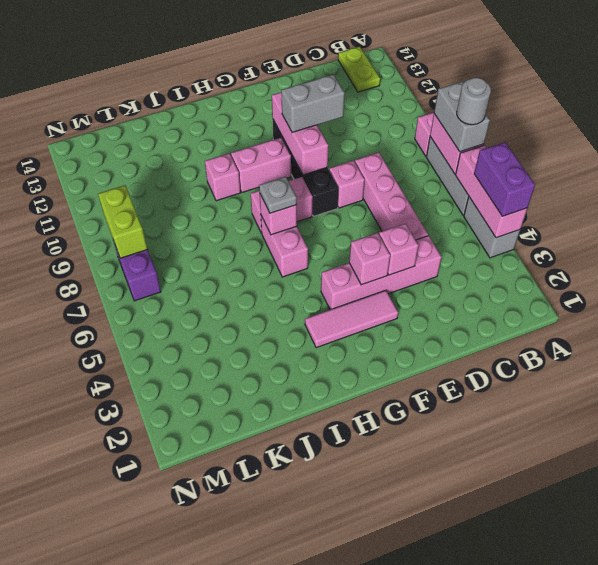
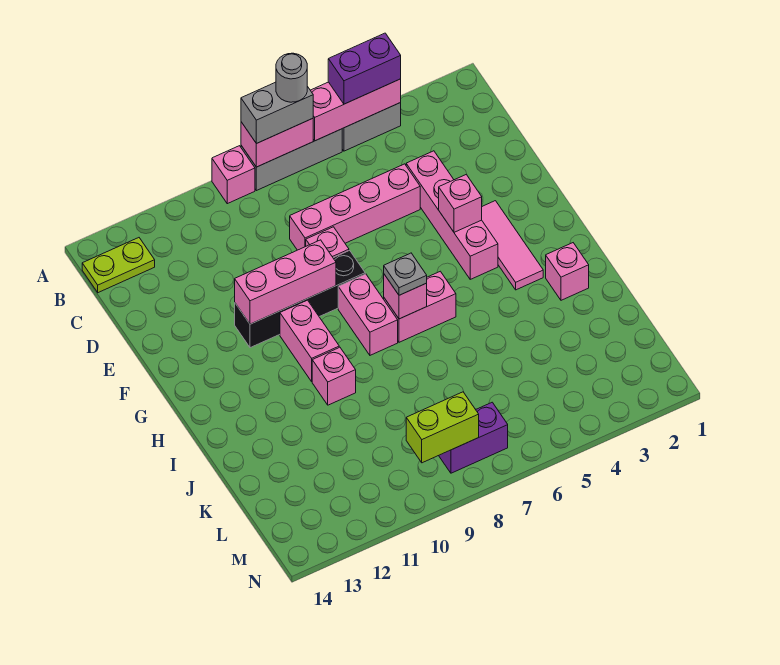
pink brick E4 level 2 -> pink brick I2 level 1
grey brick E10:F10 level 3 -> none

